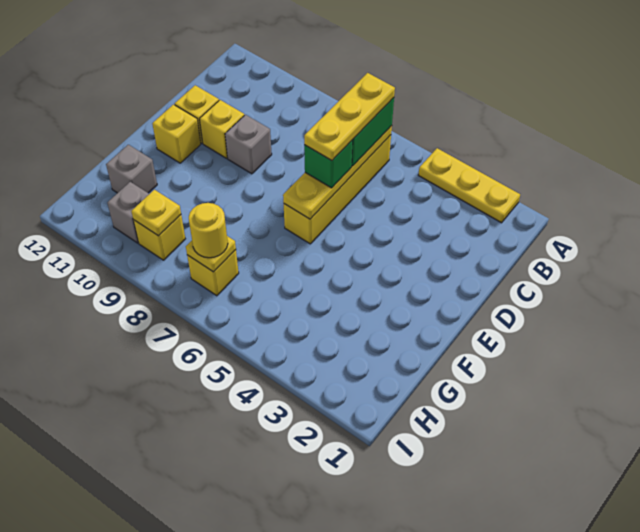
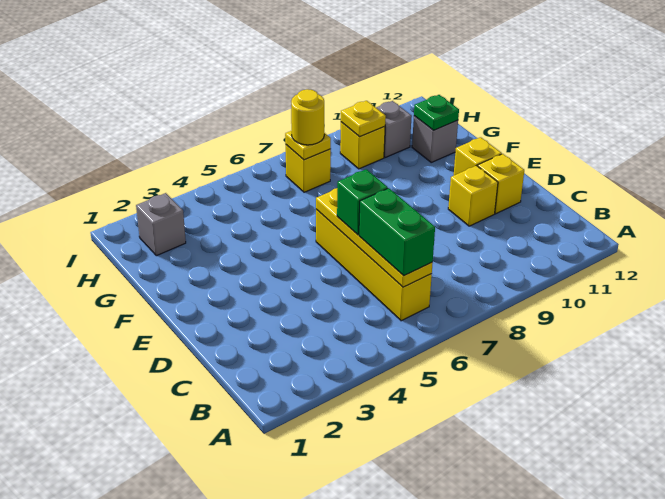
yellow plate A2:A4 level 1 -> none
yellow plate B6:D6 level 4 -> none
grey brick D9 level 1 -> grey brick H2 level 1
none -> green plate G11 level 2

